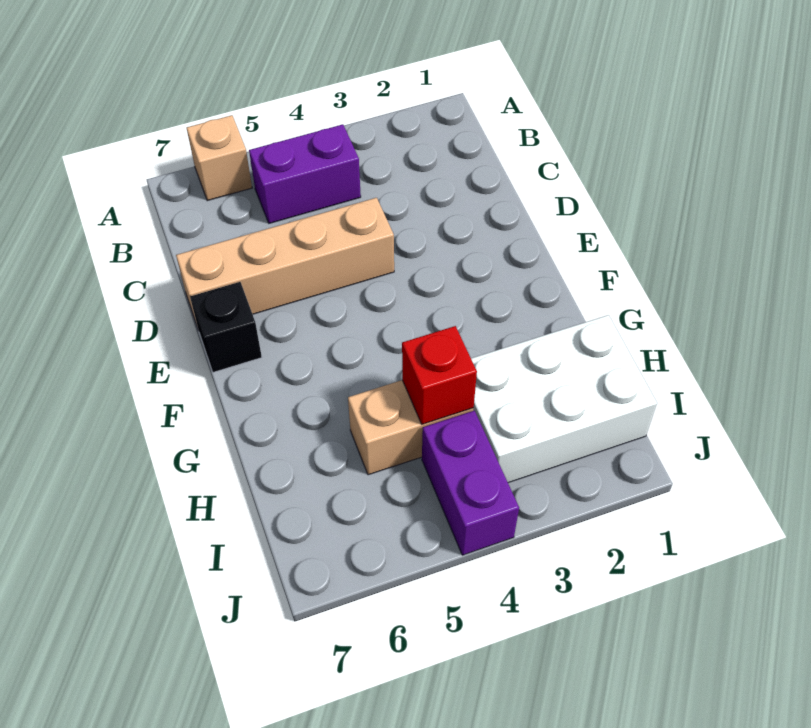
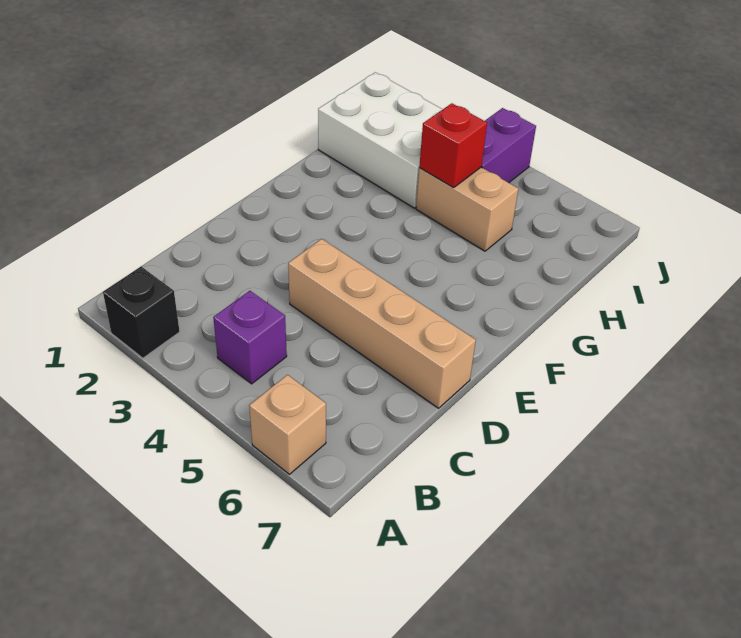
purple brick B4:B5 level 1 -> purple brick B4 level 1
black brick E7 level 1 -> black brick A2 level 1

